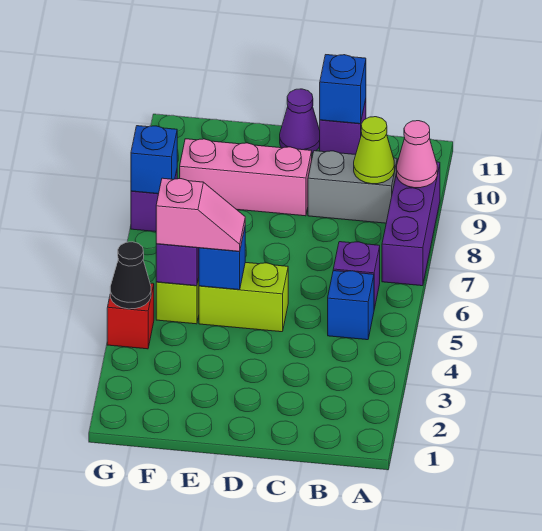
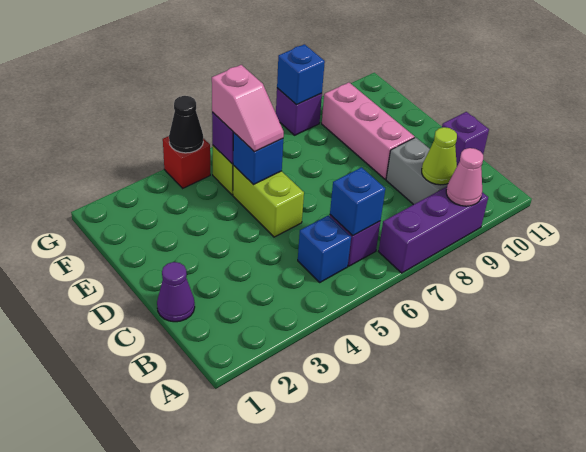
blue brick C11 level 2 -> blue brick B6 level 2
purple cone D11 level 1 -> purple cone C1 level 1

